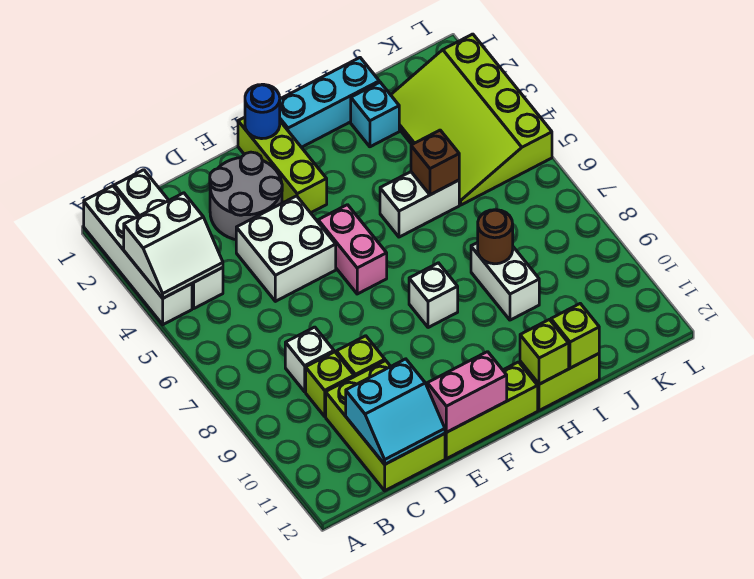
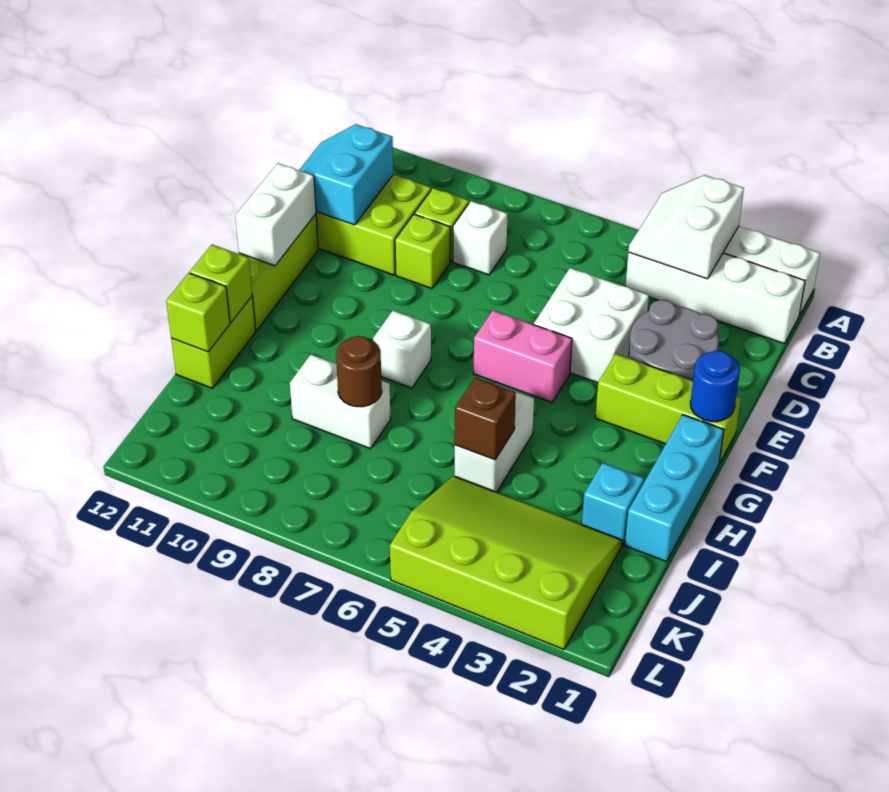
pink brick E12:F12 level 2 -> white brick E12:F12 level 2

